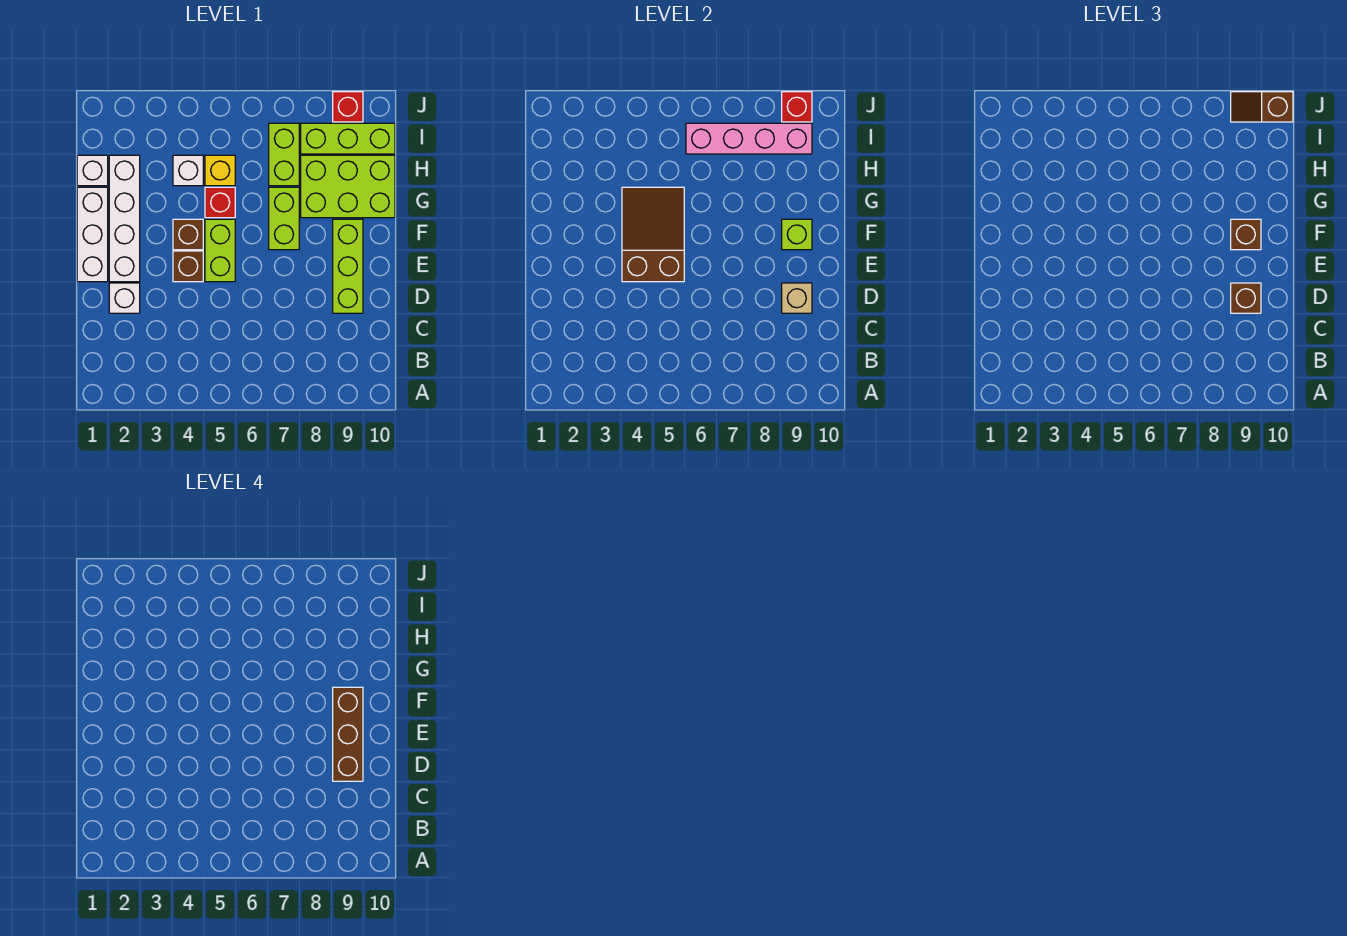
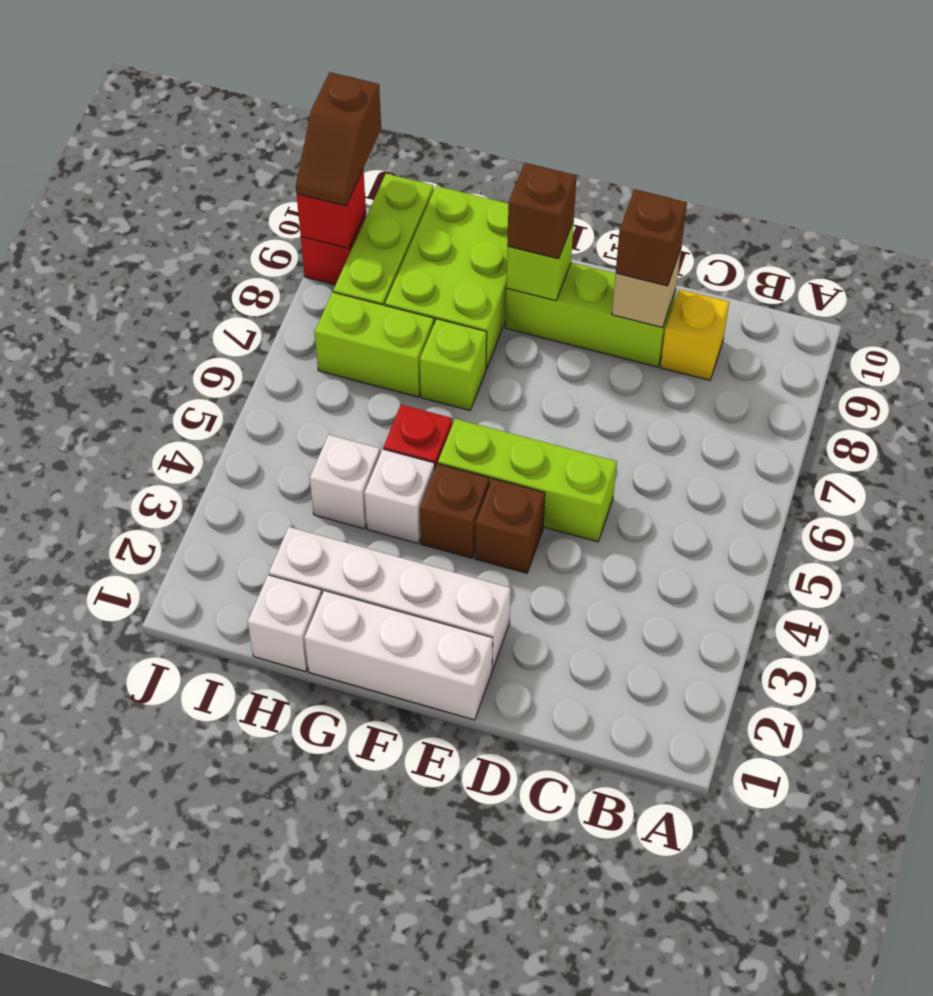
white brick D2 level 1 -> white brick G4 level 1
brown brick D9:F9 level 4 -> none
brown slope E4:G5 level 2 top E -> none
lime brick E5:F5 level 1 -> lime brick D5:F5 level 1
lime brick F7:G7 level 1 -> lime brick G7 level 1
yellow brick H5 level 1 -> yellow brick C9 level 1
pink brick I6:I9 level 2 -> none

